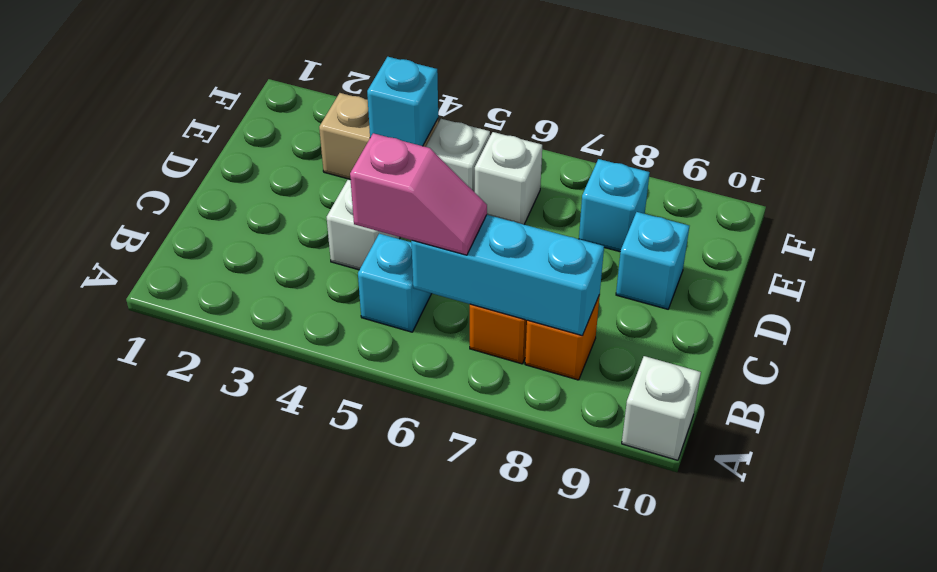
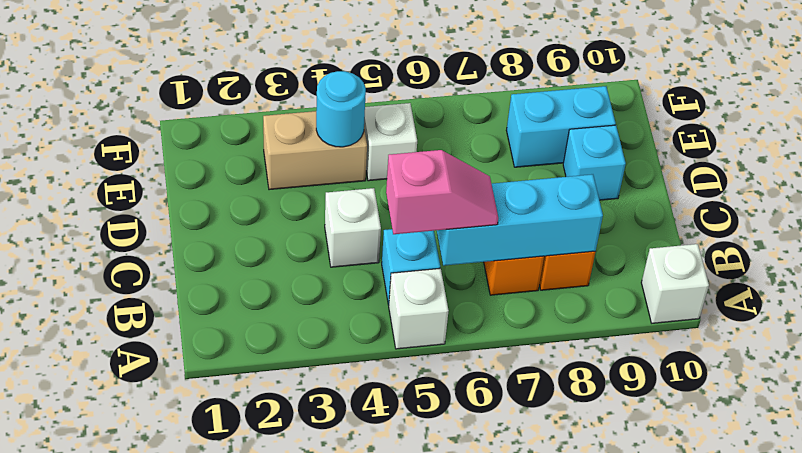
cyan brick E4 level 2 -> cyan round brick E4 level 2
white brick E6 level 1 -> white brick A5 level 1
cyan brick E8 level 1 -> cyan brick E8:E9 level 1

